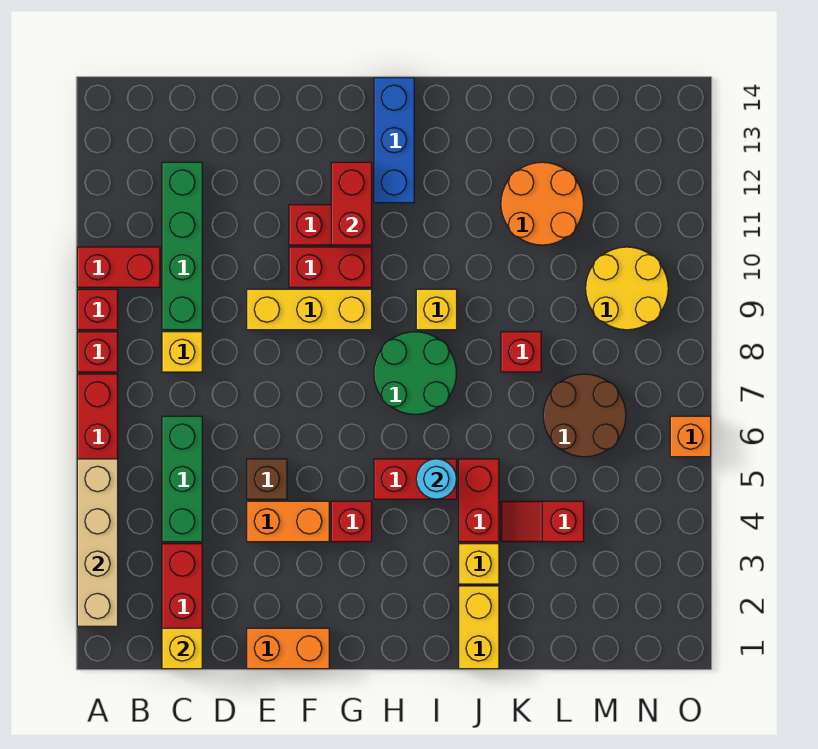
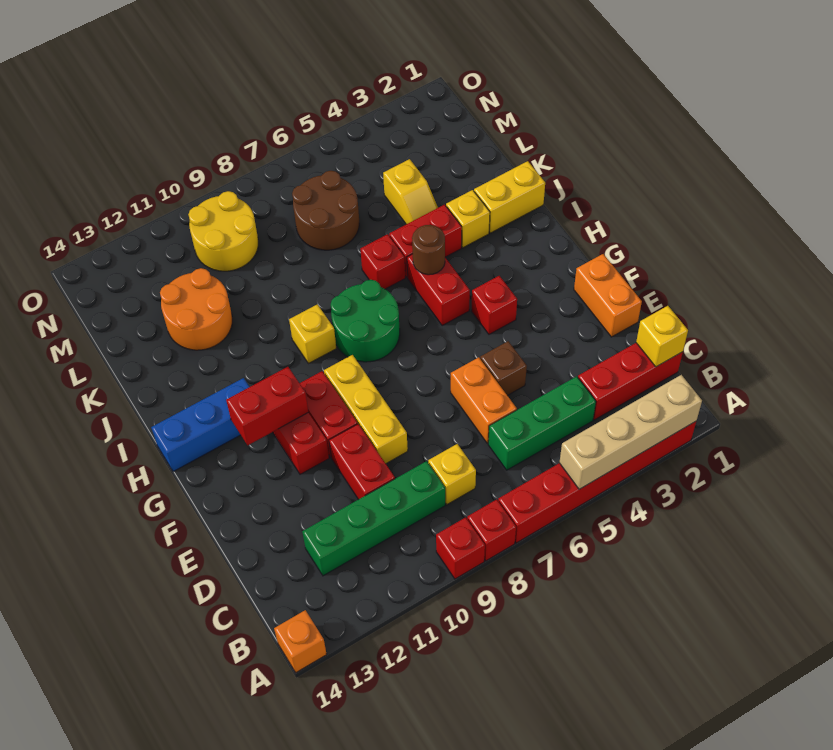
red brick A10:B10 level 1 -> red brick D10:E10 level 1
orange brick E4:F4 level 1 -> orange brick D6:E6 level 1
cyan round brick I5 level 2 -> brown round brick I5 level 2
red slope K4:L4 level 1 top L -> yellow slope K4:L4 level 1 top L
red brick K8 level 1 -> red brick J6 level 1
orange brick O6 level 1 -> orange brick A14 level 1

